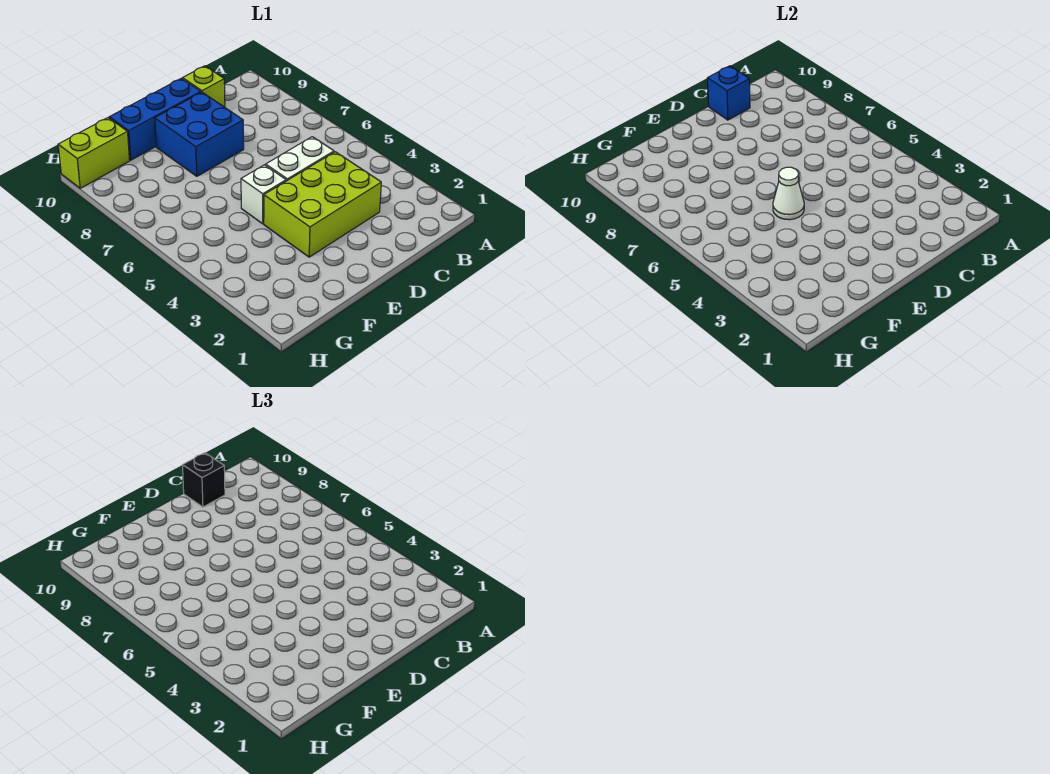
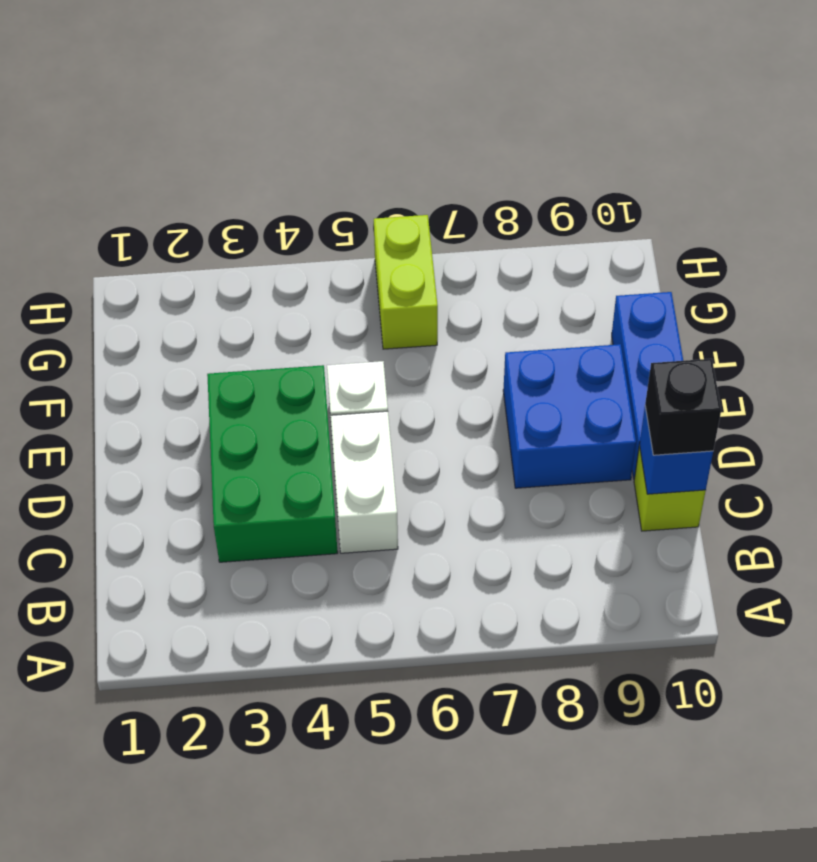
lime brick C3:E4 level 1 -> green brick C3:E4 level 1
white cone E5 level 2 -> none
lime brick G10:H10 level 1 -> lime brick G6:H6 level 1

